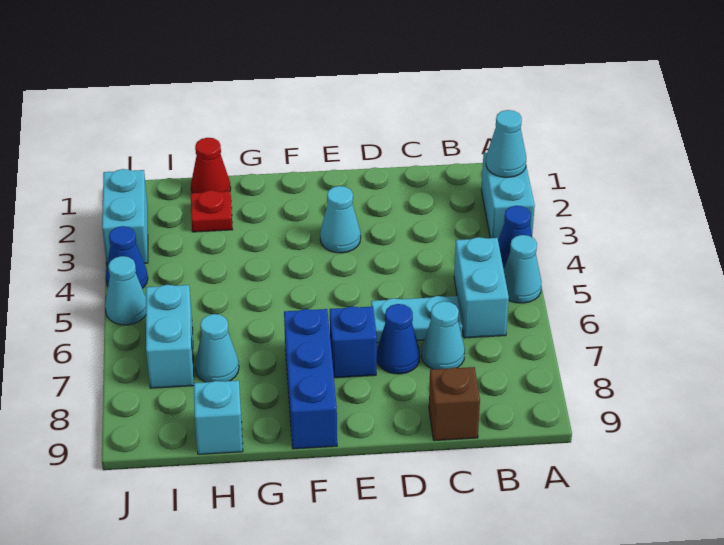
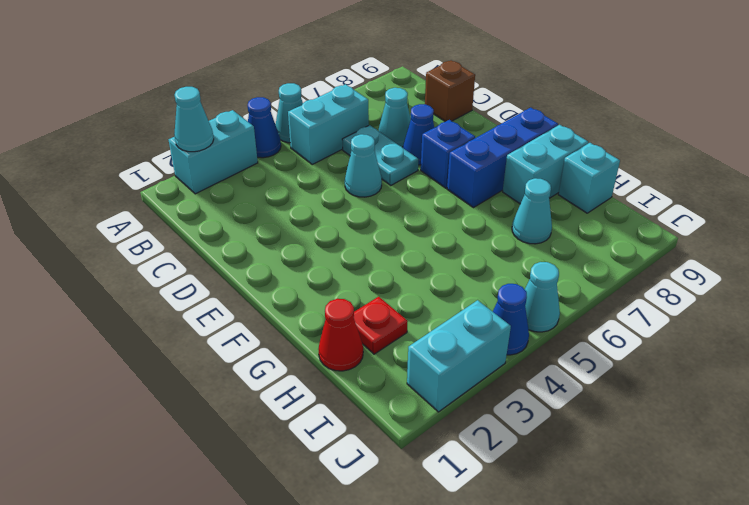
cyan cone E3 level 1 -> cyan cone D5 level 1
cyan brick I6:I7 level 1 -> cyan brick G8:G9 level 1

